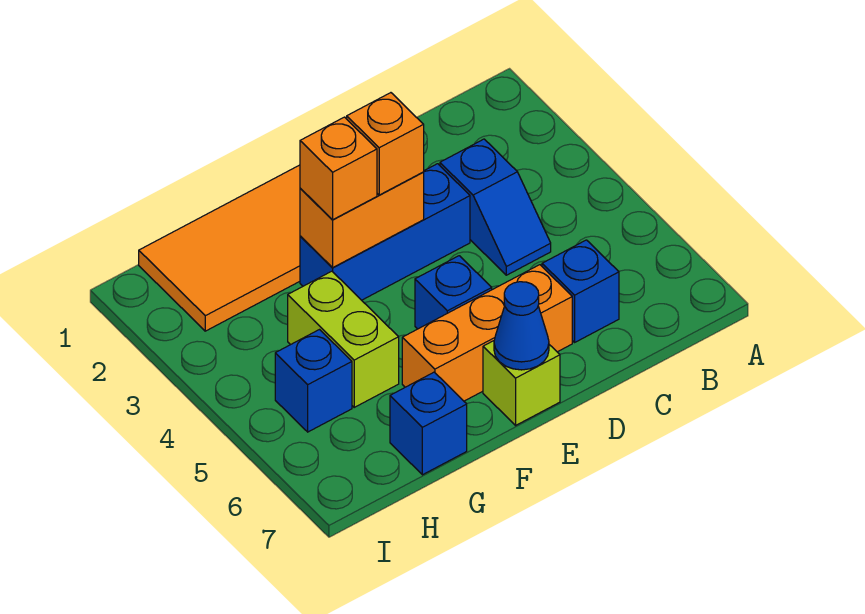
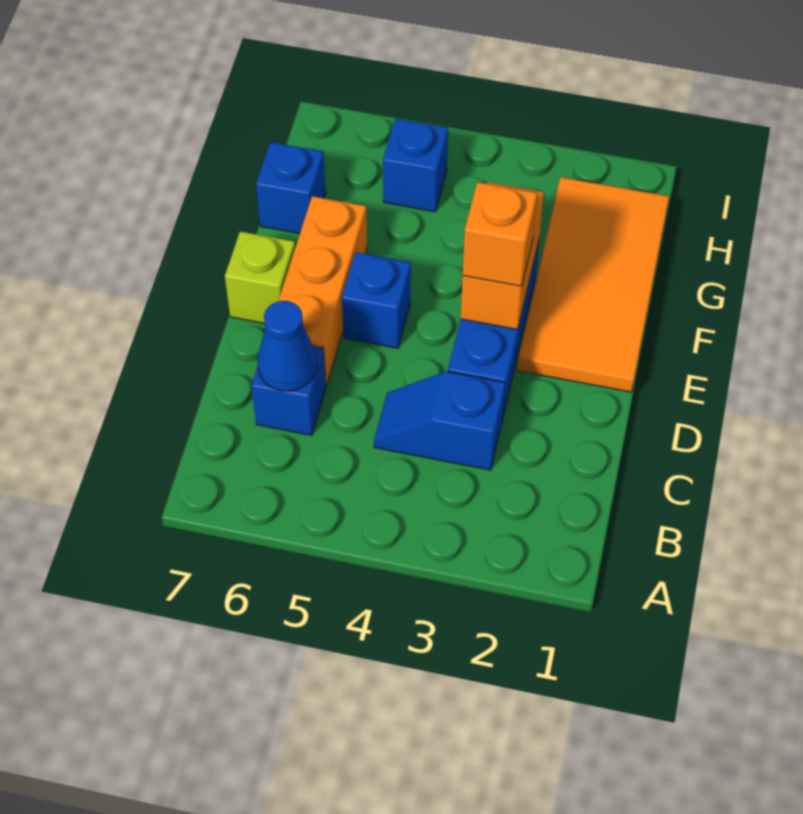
blue cone E7 level 2 -> blue cone C6 level 2
orange brick F3 level 3 -> none
lime brick G4:G5 level 1 -> none

